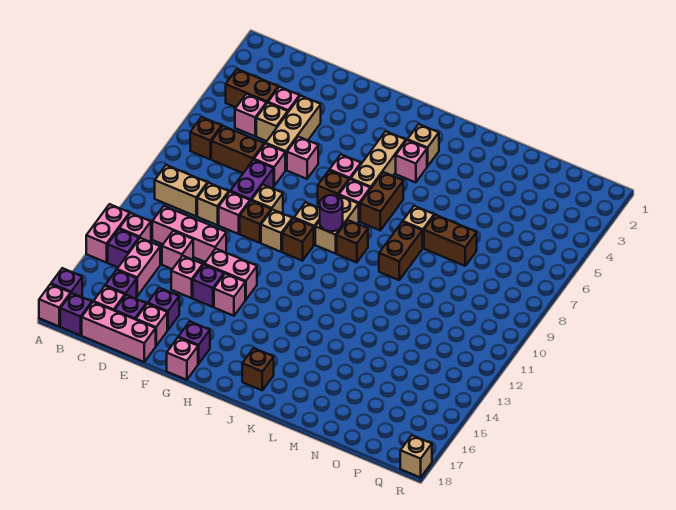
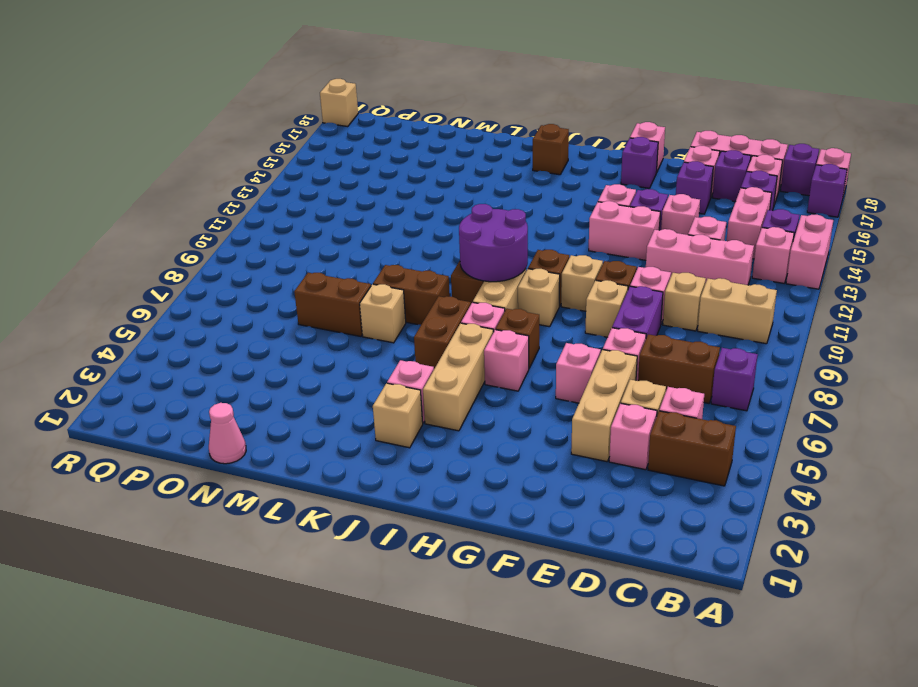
brown brick B7 level 1 -> purple brick B7 level 1
purple round brick I9 level 2 -> purple round brick I9:J10 level 2
brown brick L8:L9 level 1 -> brown brick K8:L8 level 1
none -> pink cone N1 level 1

